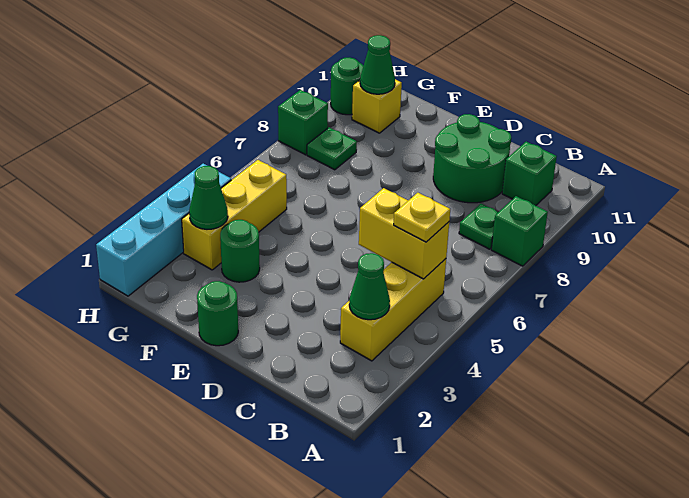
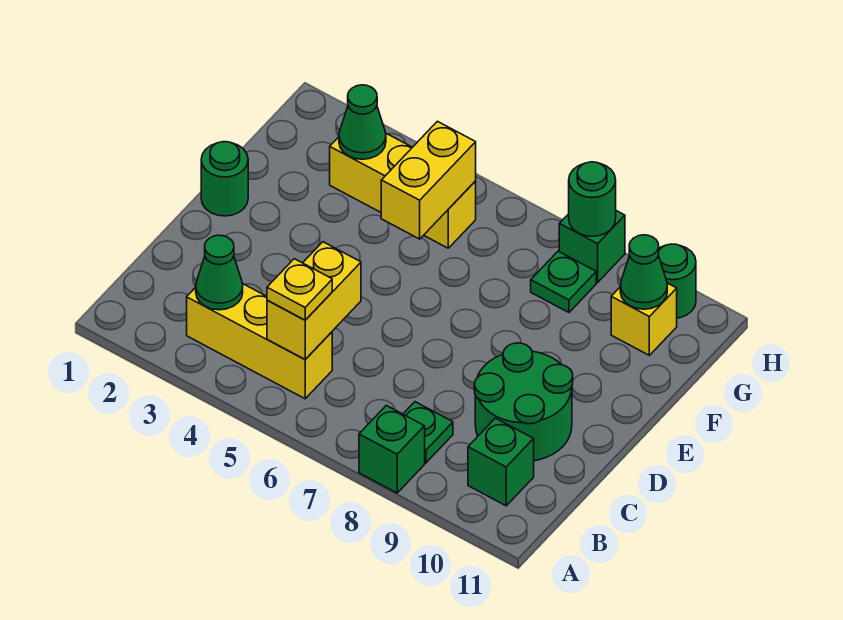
green round brick F3 level 1 -> green round brick H8 level 2
none -> yellow brick F5:G5 level 2
cyan brick H1:H4 level 1 -> none

